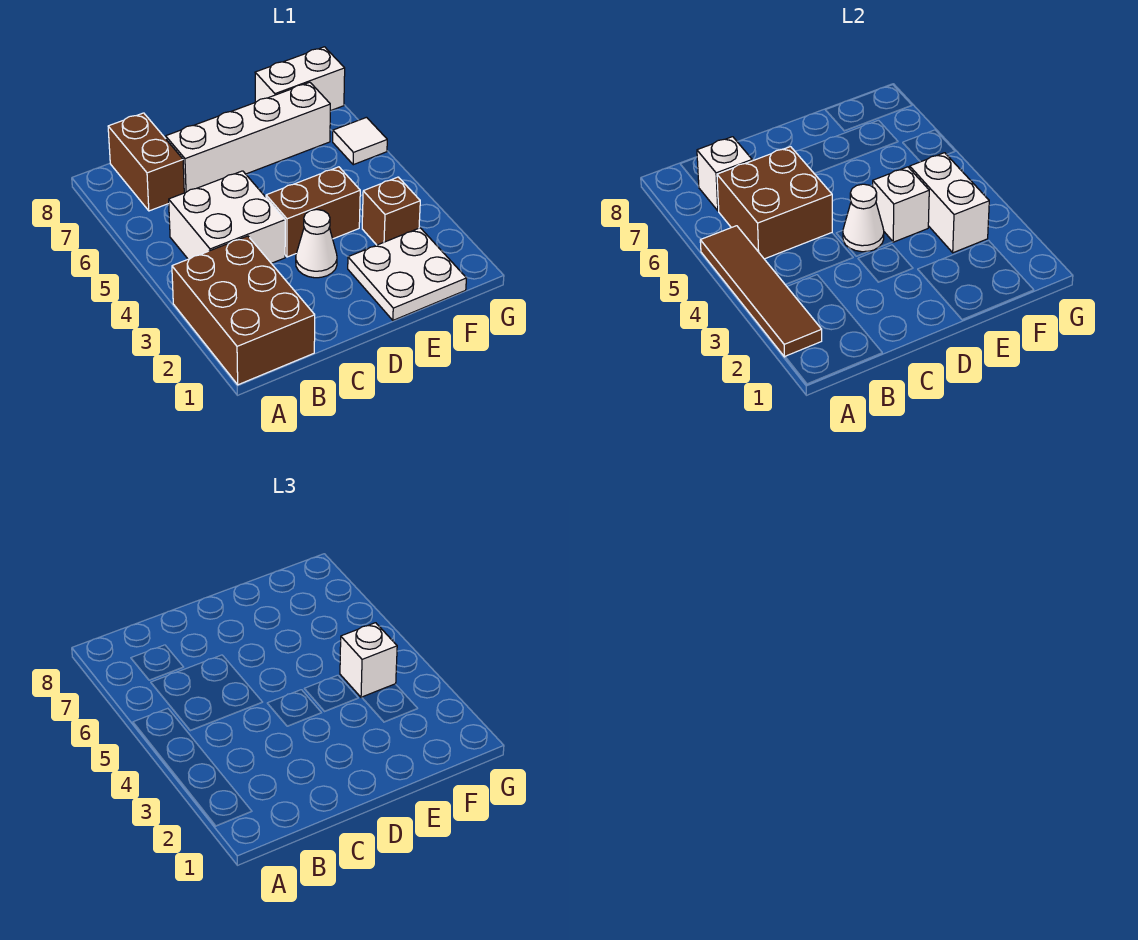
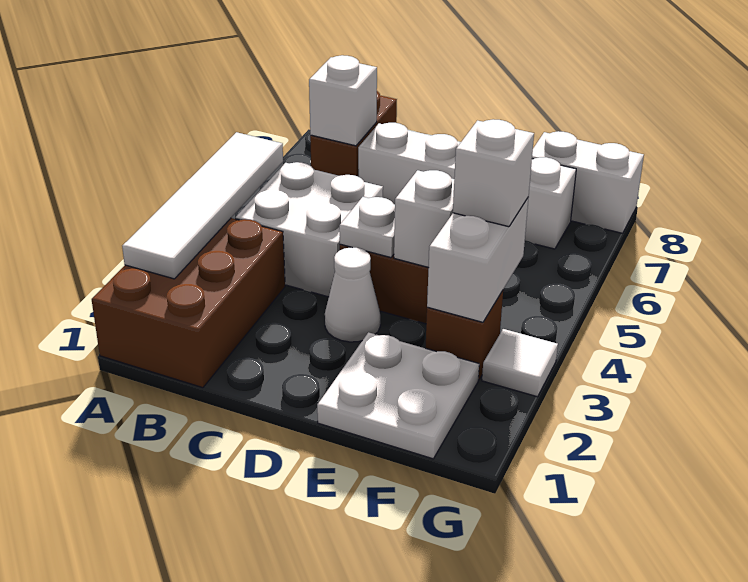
brown tile A2:A5 level 2 -> white tile A2:A5 level 2
brown brick B5:C6 level 2 -> none
white cone D4 level 2 -> white plate D4 level 2
white tile G6 level 1 -> white tile G3 level 1

